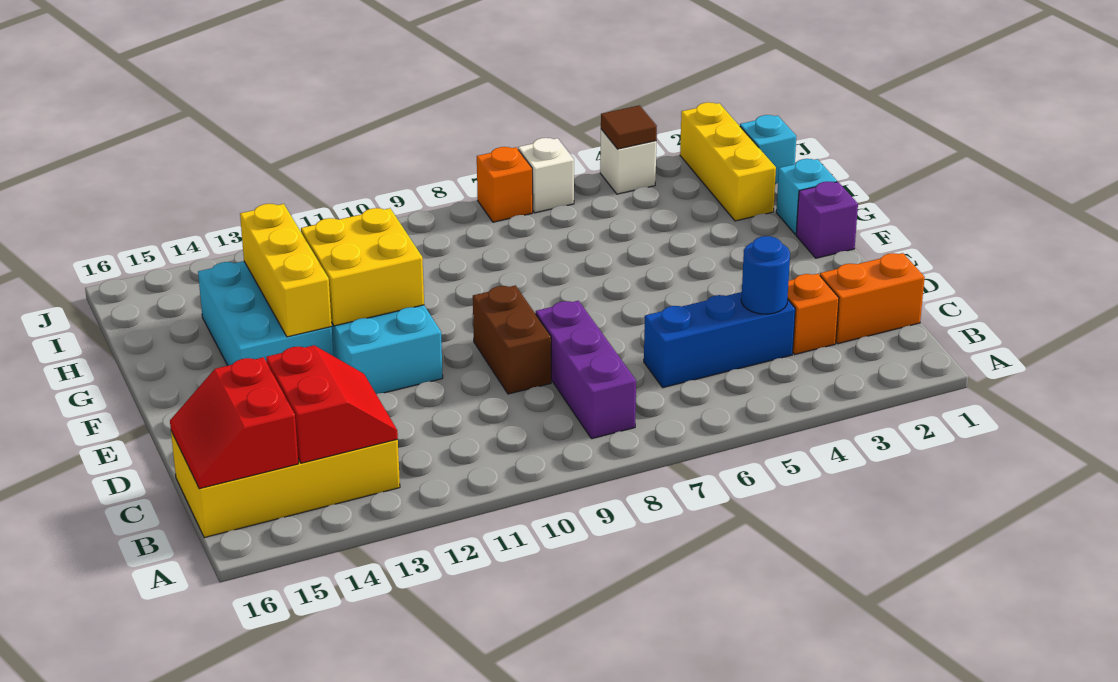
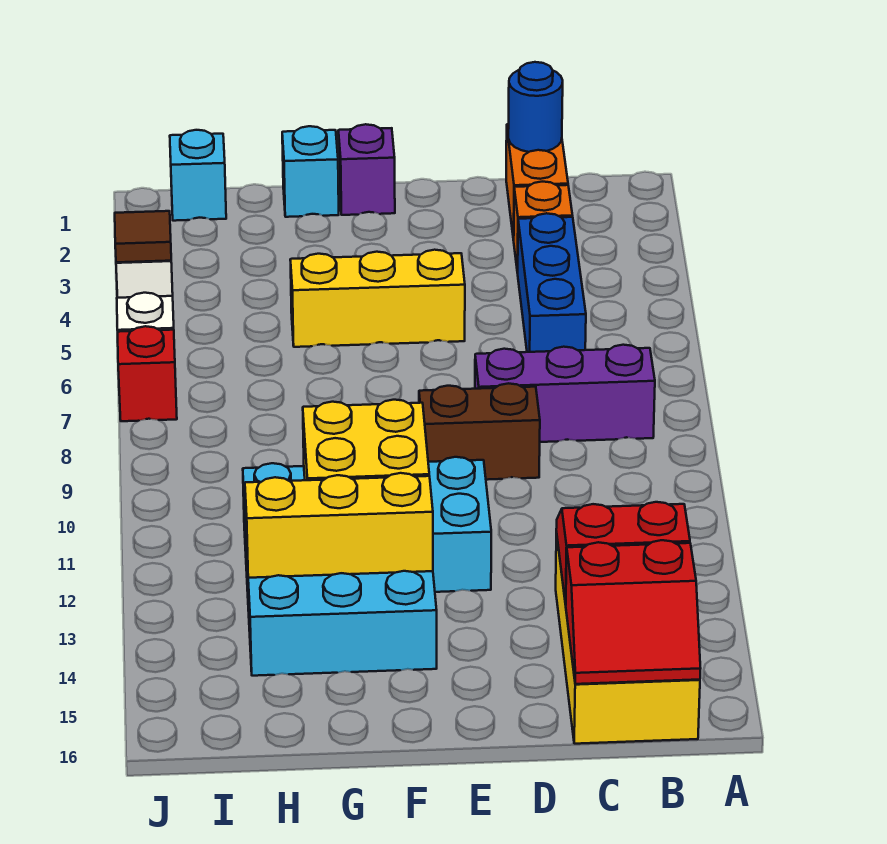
blue round brick C4 level 2 -> blue round brick C1 level 2
yellow brick H2:J2 level 1 -> yellow brick E5:G5 level 1
orange brick J7 level 1 -> red brick J7 level 1

